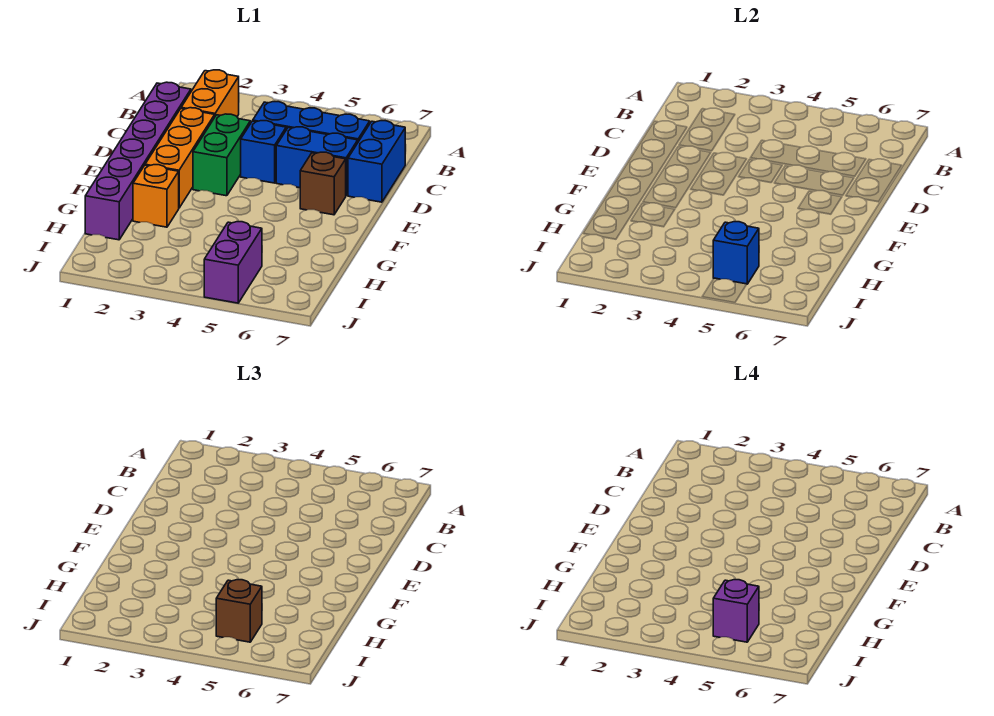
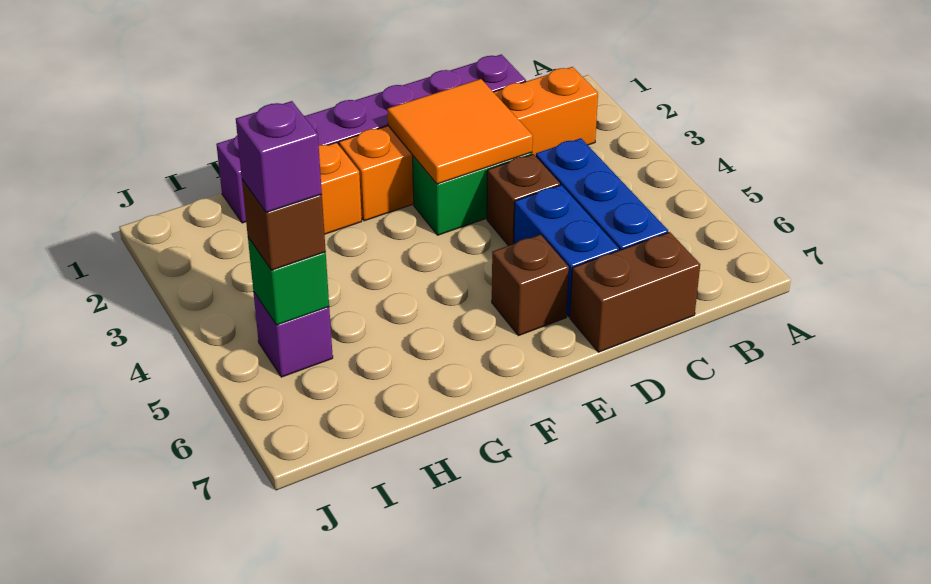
blue brick C7:D7 level 1 -> brown brick C7:D7 level 1
none -> orange tile D2:E3 level 2
blue brick D4 level 1 -> brown brick D4 level 1
purple brick I5:J5 level 1 -> purple brick I5 level 1
blue brick I5 level 2 -> green brick I5 level 2

